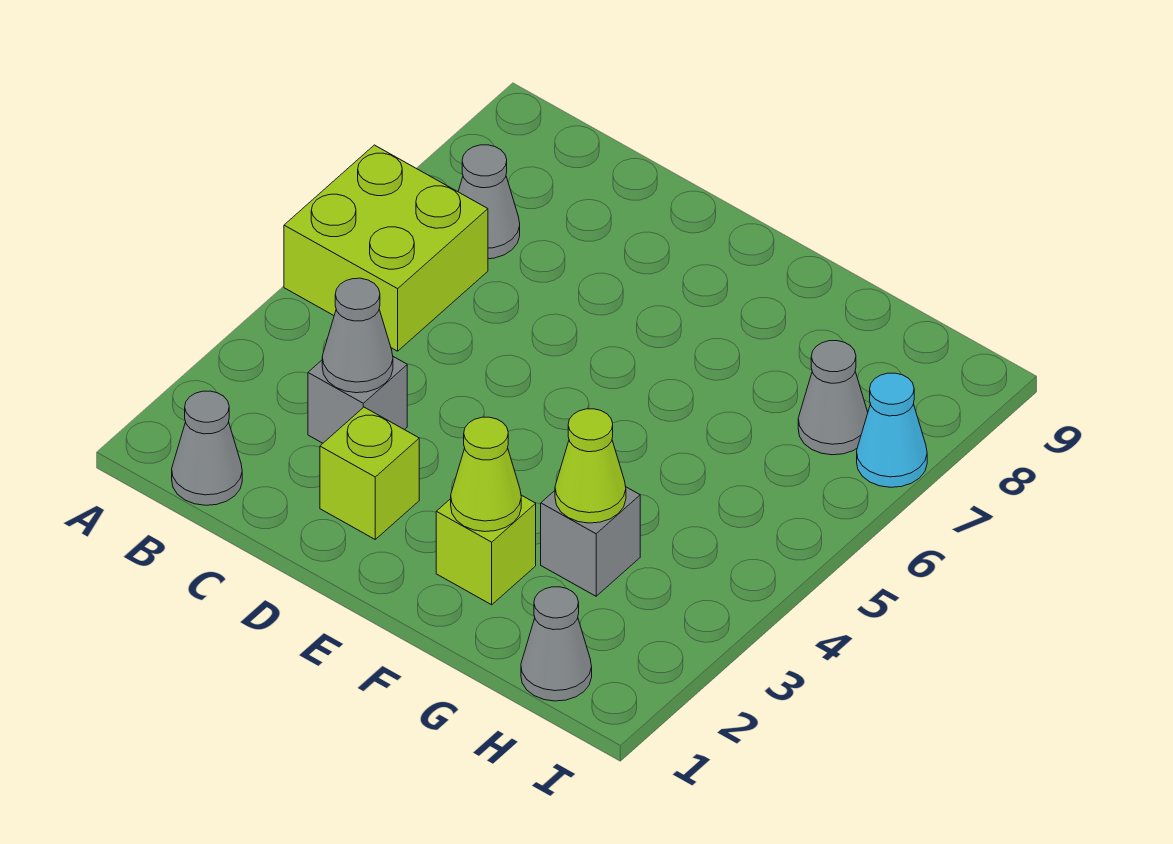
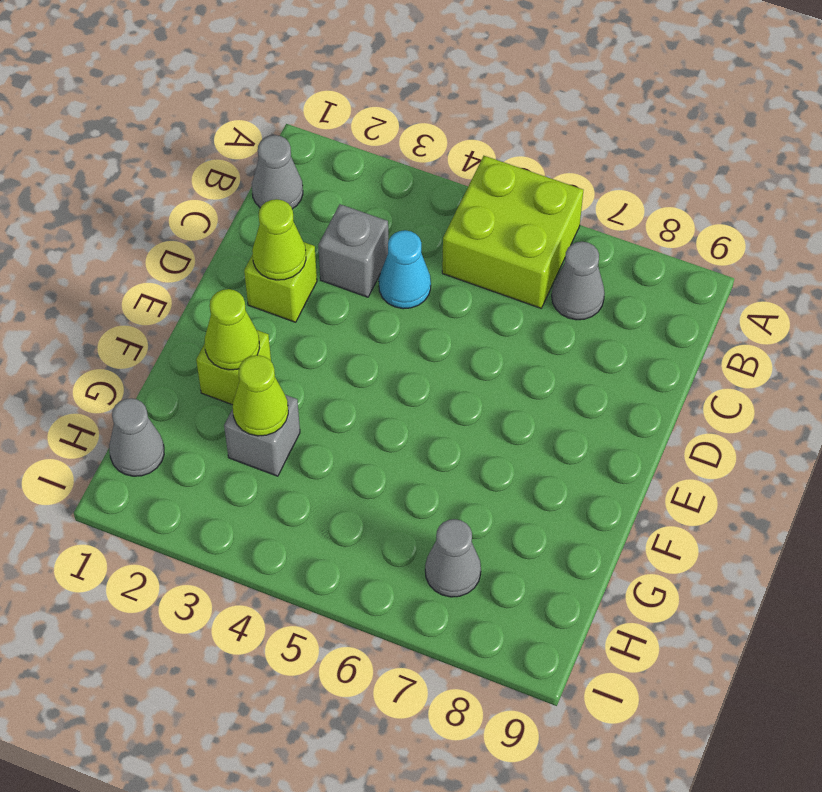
grey cone C3 level 2 -> none
none -> lime cone D2 level 2
cyan cone I7 level 1 -> cyan cone C4 level 1

